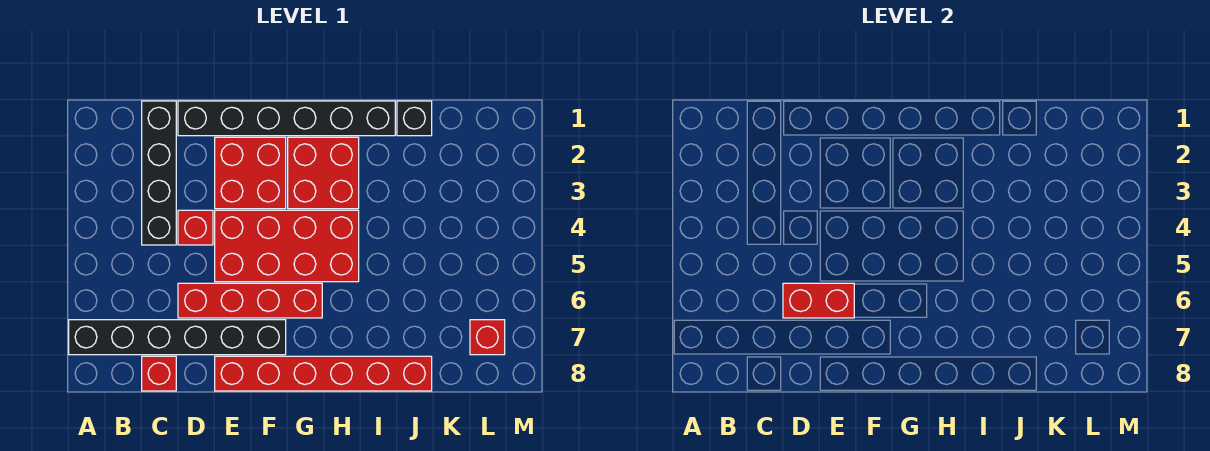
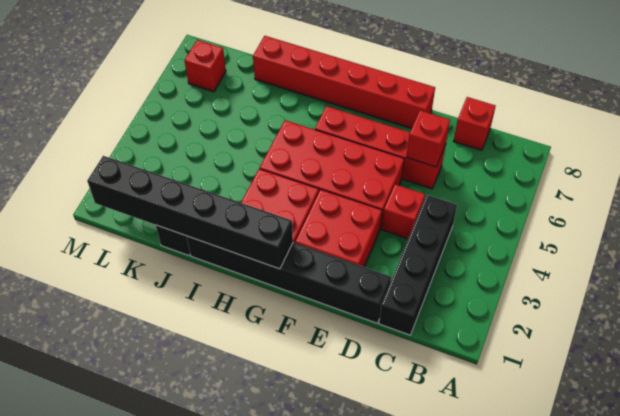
black brick A7:F7 level 1 -> black brick G1:L1 level 2
red brick D6:E6 level 2 -> red brick D6 level 2

